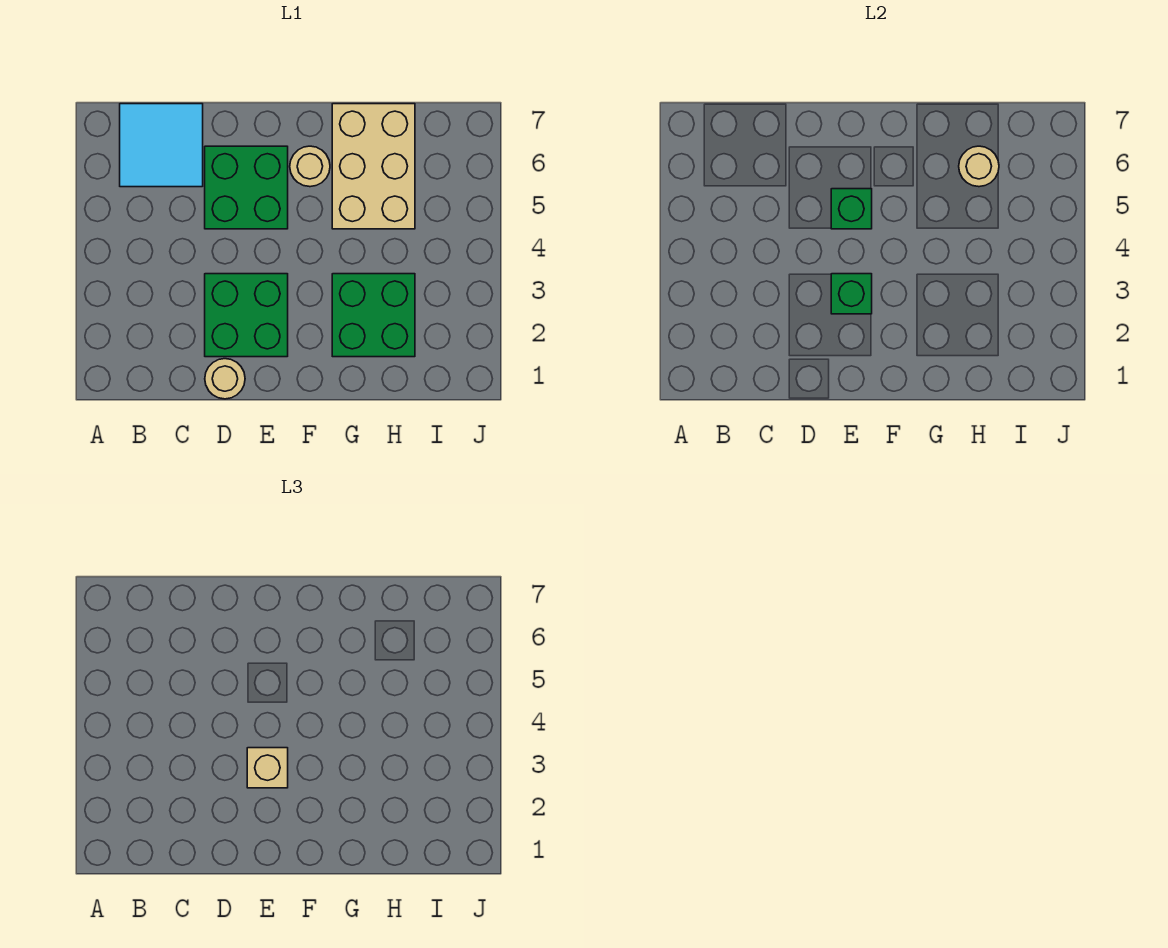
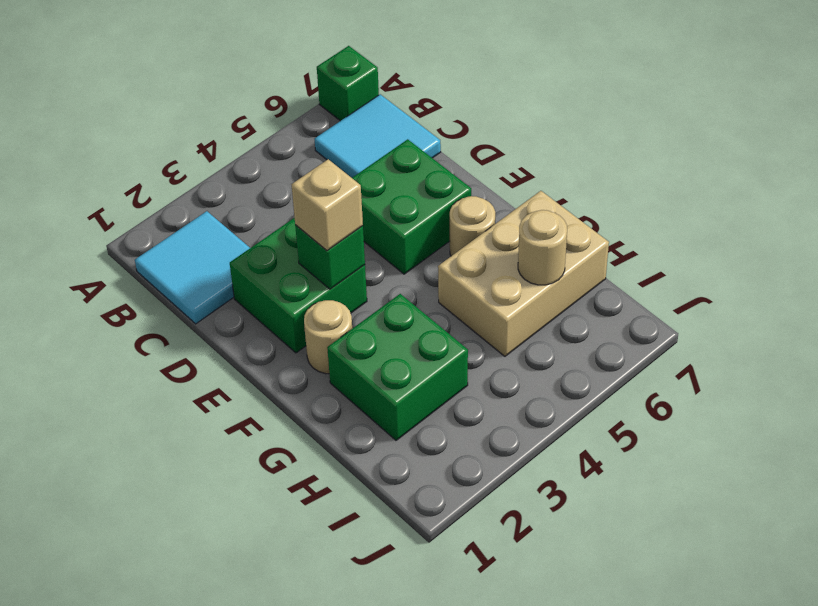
none -> cyan tile B1:C2 level 1
tan round brick D1 level 1 -> tan round brick F2 level 1
green brick E5 level 2 -> green brick A7 level 1

